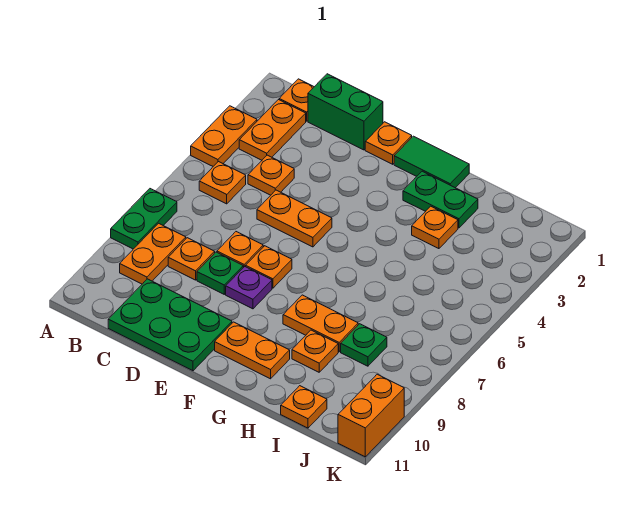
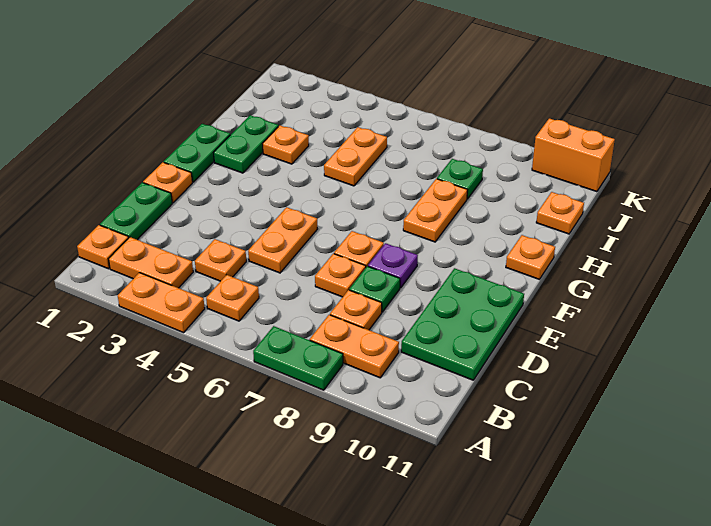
green brick C1:D1 level 1 -> green plate C1:D1 level 1
green tile F1:G1 level 1 -> green plate F1:G1 level 1
orange plate F10:G10 level 1 -> orange plate H5:I5 level 1
orange plate H9 level 1 -> orange plate G11 level 1

